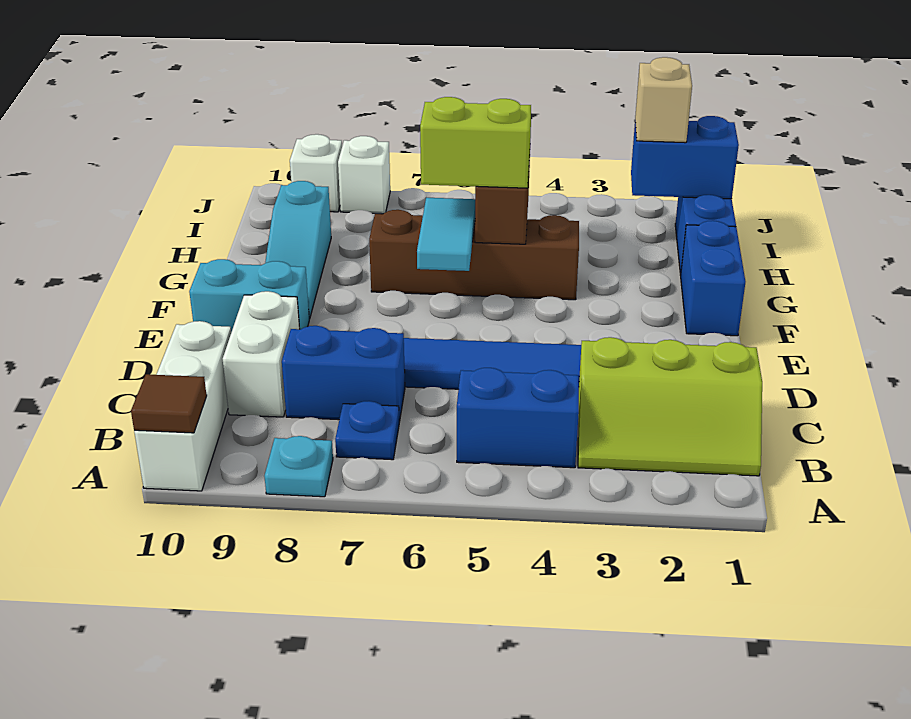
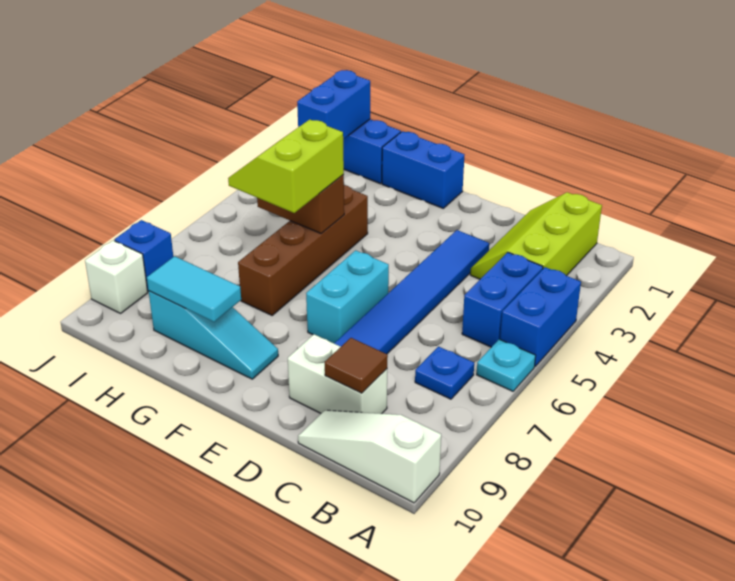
cyan plate A8 level 1 -> cyan plate A6 level 1
white brick A10:C10 level 1 -> white slope A10:C10 level 1 top A
brown tile A10 level 2 -> brown tile C9 level 2
lime slope B1:C3 level 1 top C -> lime slope B1:C3 level 1 top B
blue brick C7:C8 level 1 -> blue brick A4:A5 level 1
cyan brick E9:E10 level 1 -> cyan brick E6:E7 level 1
cyan tile F6:G6 level 2 -> cyan tile G9:H9 level 2
tan brick I2 level 3 -> none
white brick J8 level 1 -> blue brick J8 level 1

